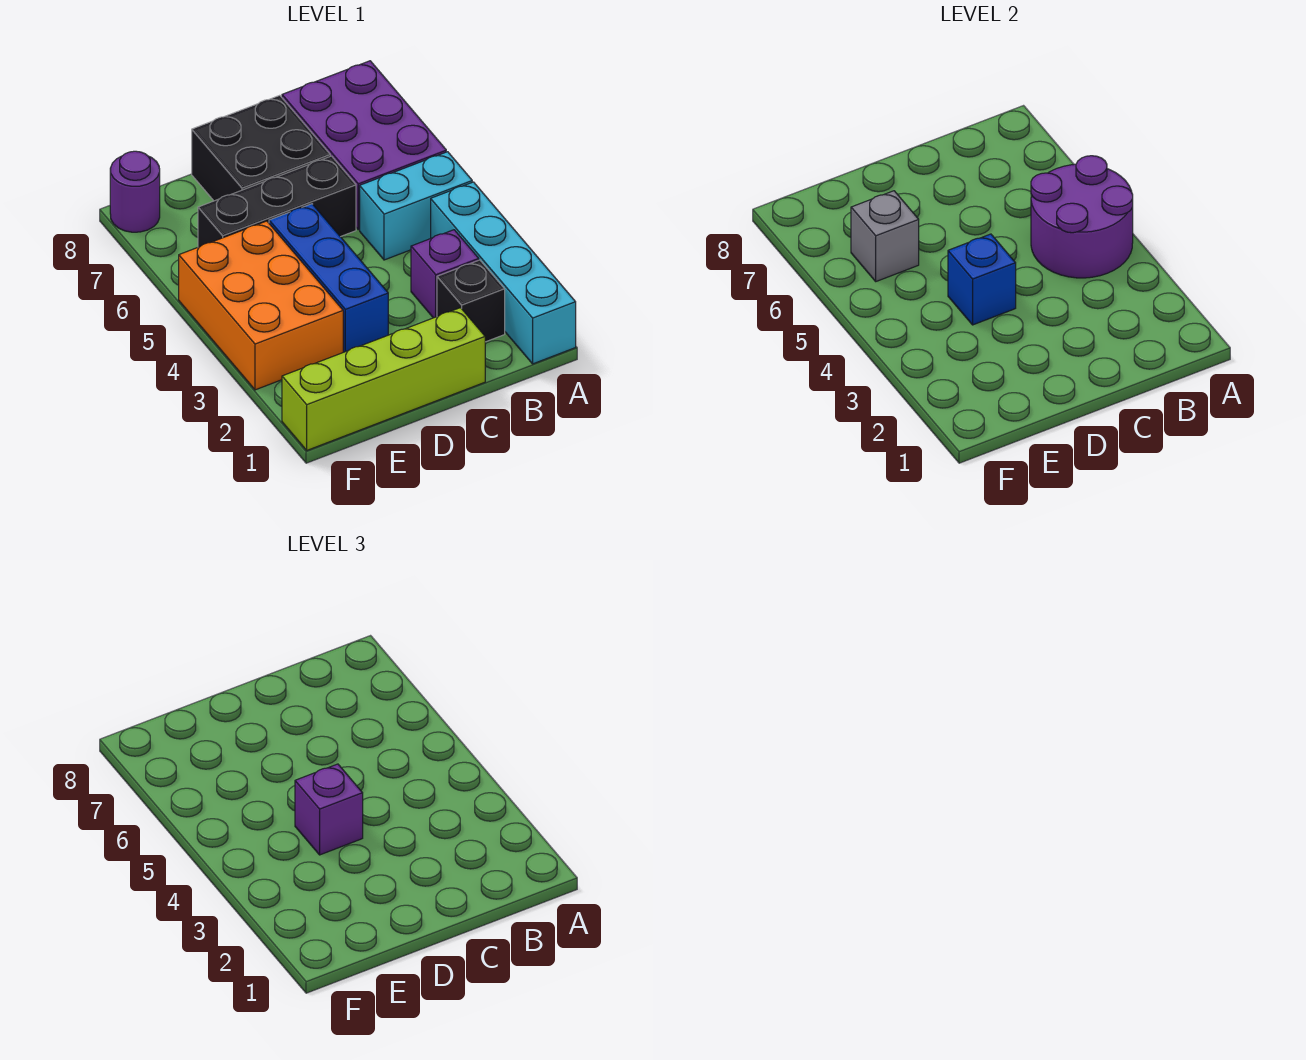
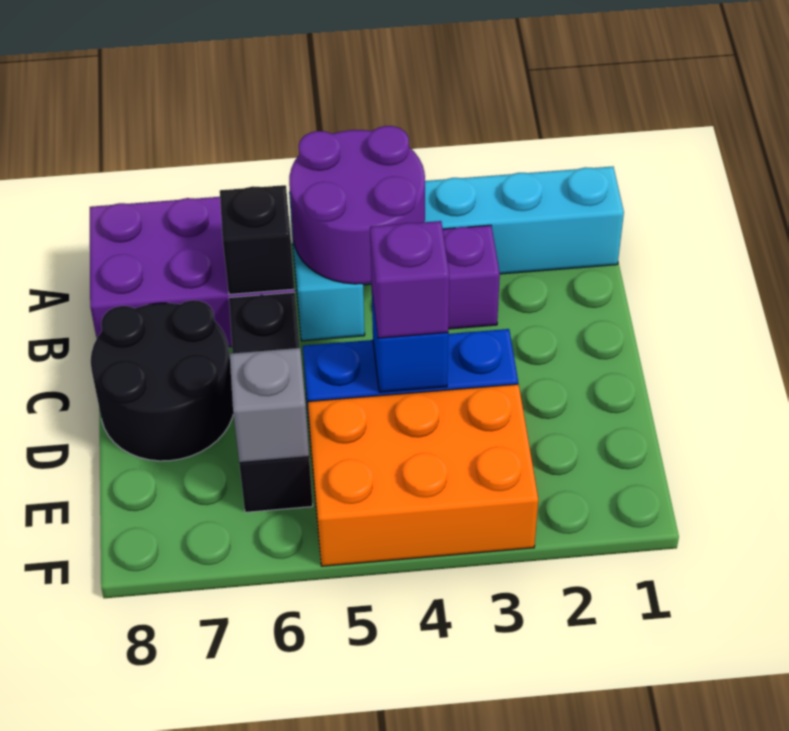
black brick B2 level 1 -> black brick B6 level 2
lime brick C1:F1 level 1 -> none
black brick C7:D8 level 1 -> black round brick C7:D8 level 1
purple round brick F8 level 1 -> none

